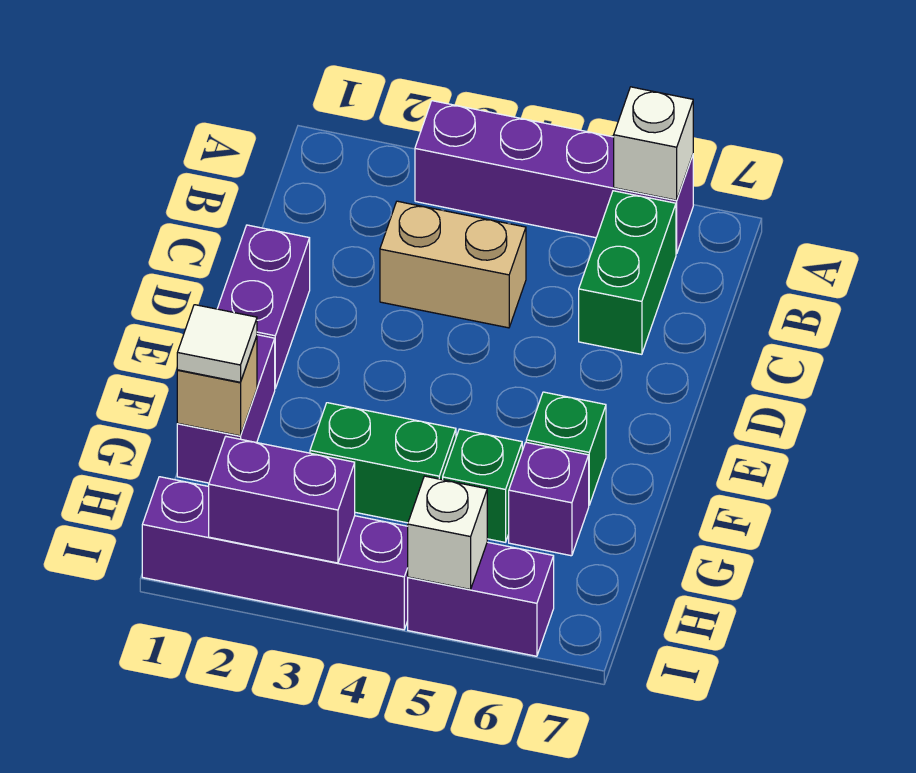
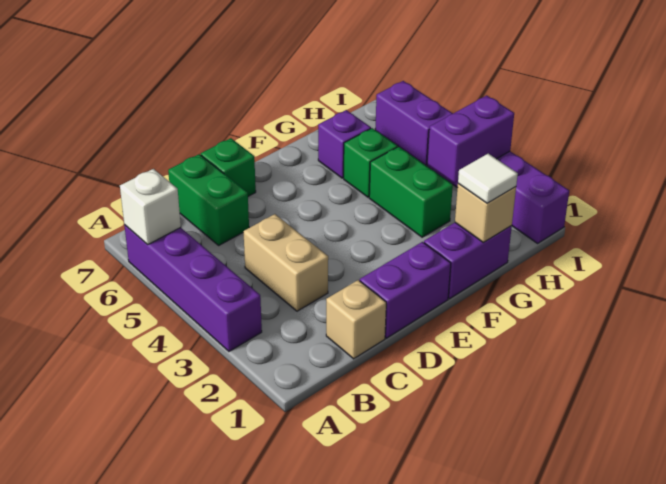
green brick B6:C6 level 1 -> green brick C6:C7 level 1
none -> tan brick C1 level 1
green brick F6 level 1 -> green brick D7 level 1
purple brick I2:I3 level 2 -> purple brick H3:I3 level 2
white brick I5 level 2 -> none

